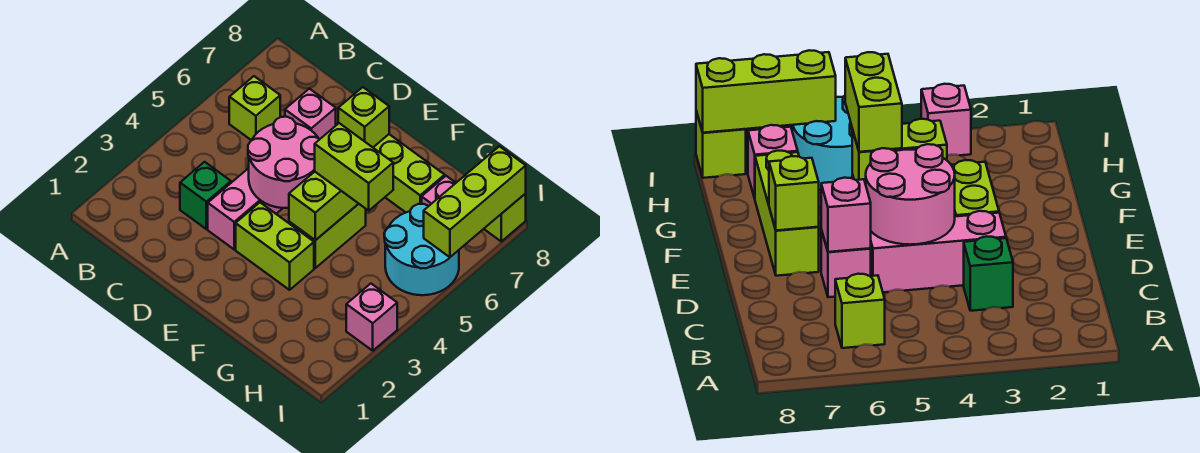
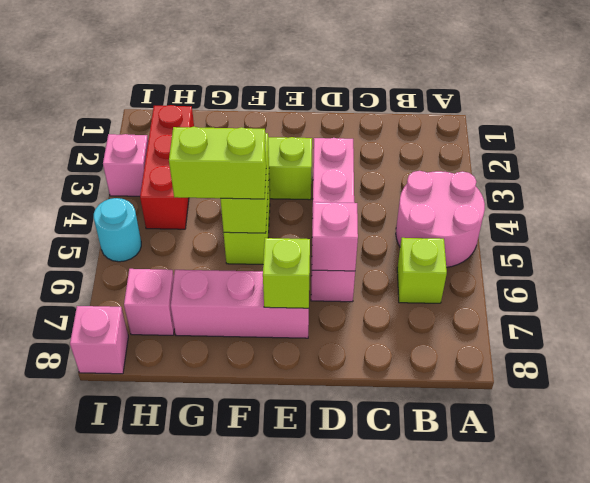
green brick C3 level 1 -> none
pink round brick D4:E5 level 2 -> pink round brick A4:B5 level 1
lime brick E7:G7 level 1 -> pink brick E7:G7 level 1
none -> red brick H2:H4 level 1
cyan round brick H5:I6 level 1 -> cyan round brick I5 level 1
lime brick I6:I8 level 2 -> none
lime brick I8 level 1 -> pink brick I8 level 1

